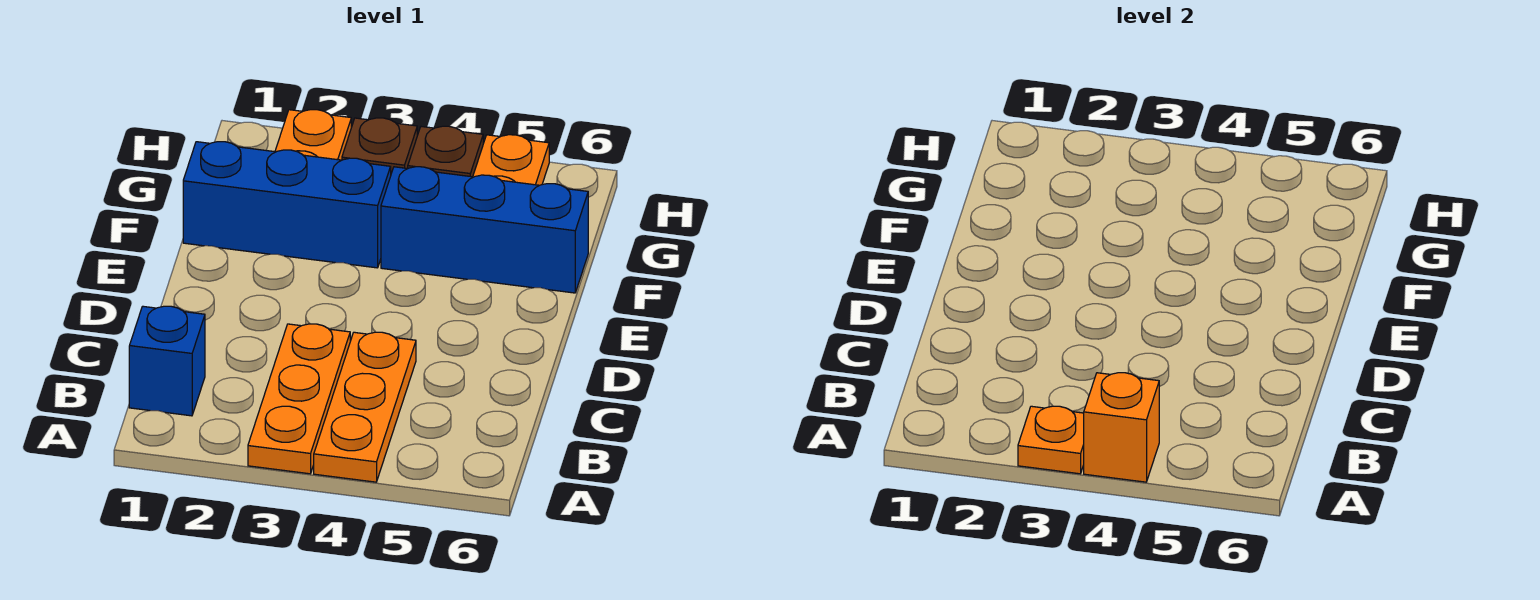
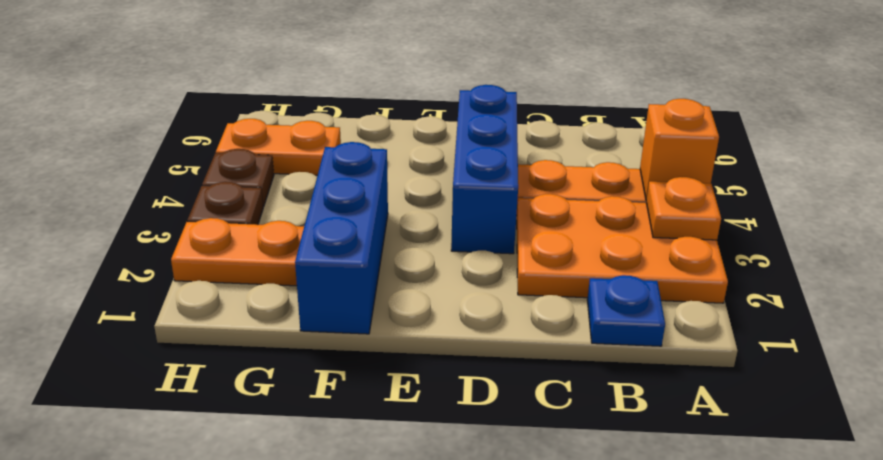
orange plate A3:C3 level 1 -> orange plate A2:C3 level 1
blue brick B1 level 1 -> blue plate B1 level 1
blue brick F4:F6 level 1 -> blue brick D3:D5 level 1

